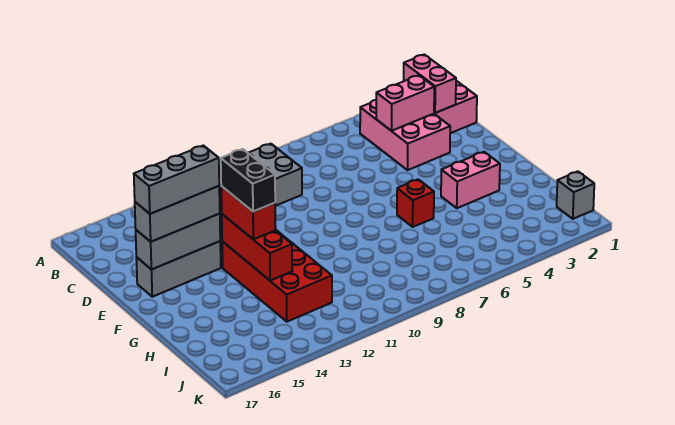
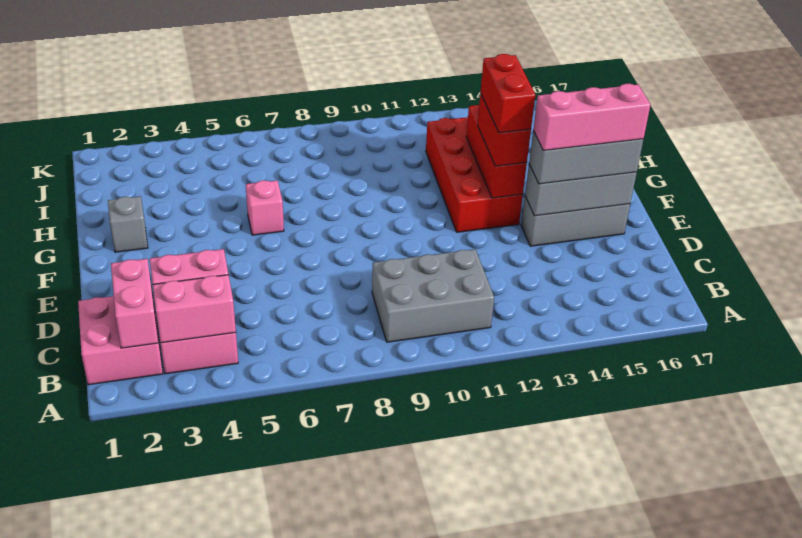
grey brick E14:E16 level 4 -> pink brick E14:E16 level 4
black brick F13:G13 level 4 -> red brick F13:G13 level 4
pink brick G3:G4 level 1 -> pink brick B3:B4 level 2
red brick G6 level 1 -> pink brick G6 level 1
grey brick J1 level 1 -> grey brick G2 level 1

